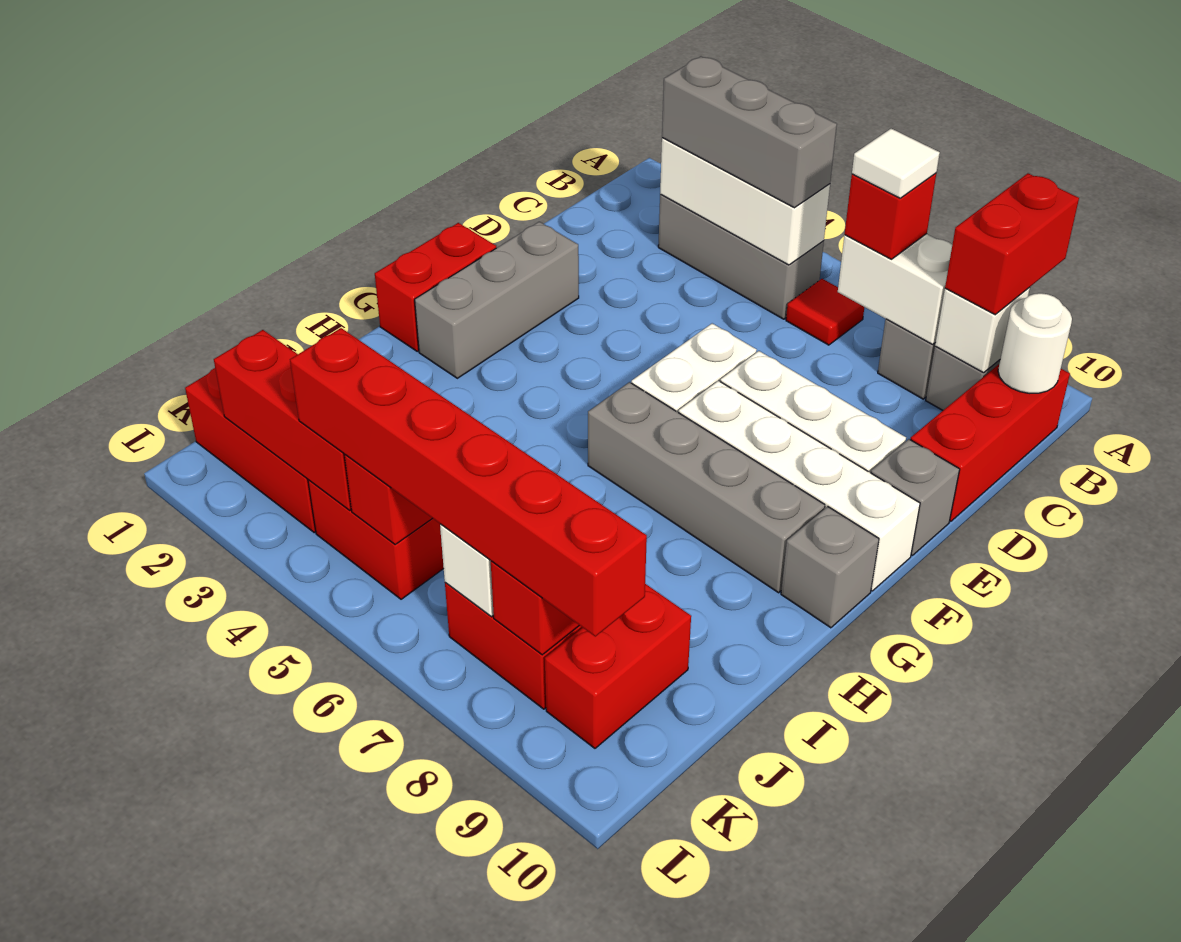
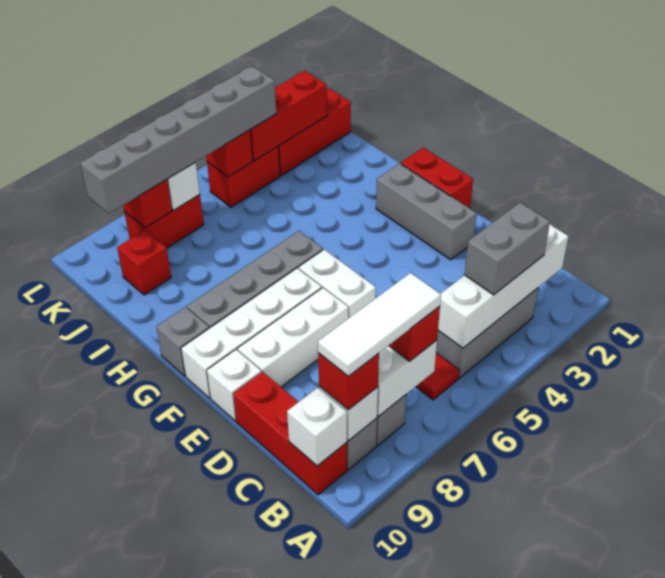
red brick A9:B9 level 3 -> red brick B9 level 3
white brick B3:B5 level 2 -> white brick B2:B5 level 2
grey brick B3:B5 level 3 -> grey brick B3:B4 level 3
white tile B7 level 4 -> white tile B7:B9 level 4
white round brick B10 level 2 -> white brick B10 level 2
grey brick E10 level 1 -> white brick E10 level 1
red brick J9:K9 level 1 -> red brick J9 level 1
red brick K4:K9 level 3 -> grey brick K4:K9 level 3

